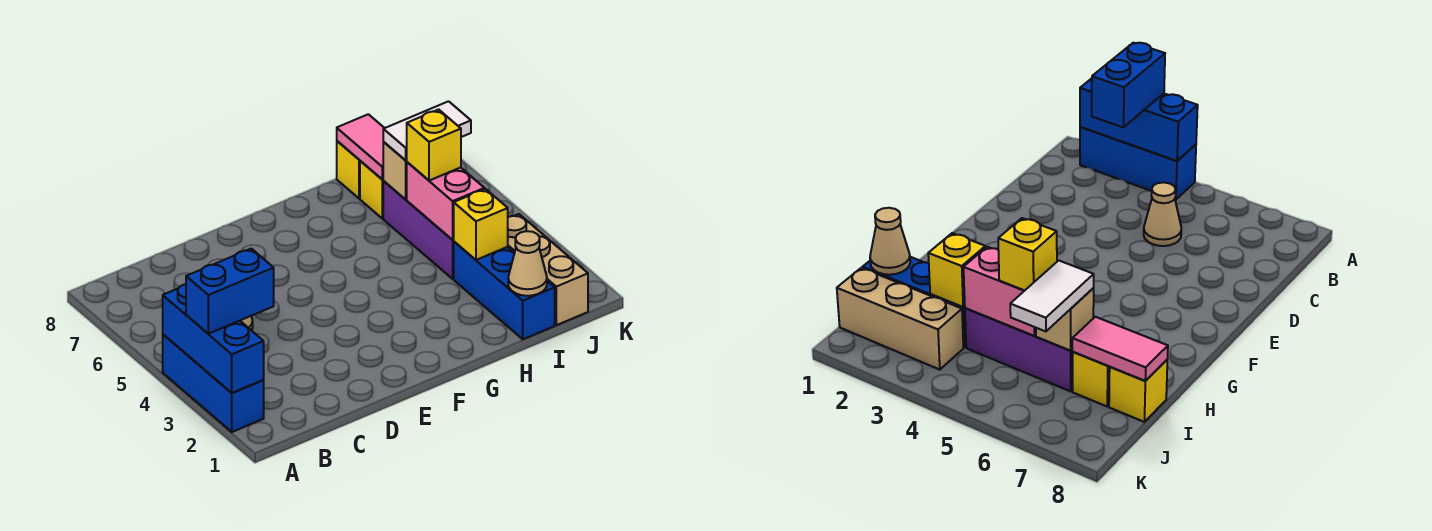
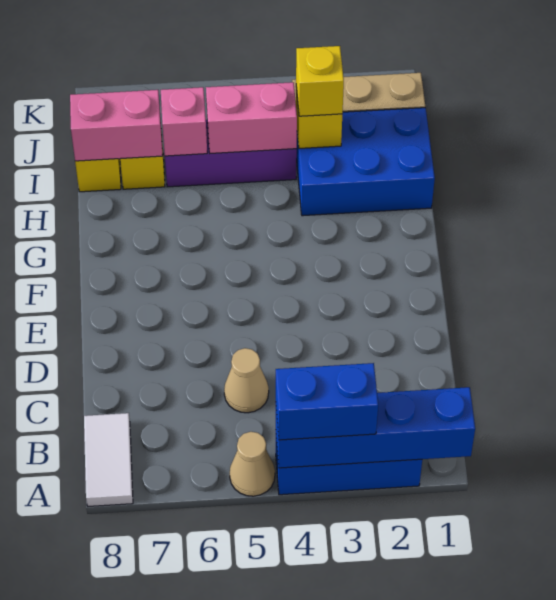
blue brick A2:A4 level 2 -> blue brick A1:A4 level 2
blue brick A3:B3 level 3 -> blue brick A3:A4 level 3
blue brick I1:I3 level 1 -> blue brick H1:I3 level 1
tan cone I1 level 2 -> tan cone A5 level 1
yellow brick I5 level 3 -> yellow brick I3 level 3
tan brick I6 level 2 -> pink brick I6 level 2
white tile I6:J6 level 3 -> white tile A8:B8 level 1
pink tile I7:I8 level 2 -> pink brick I7:I8 level 2

